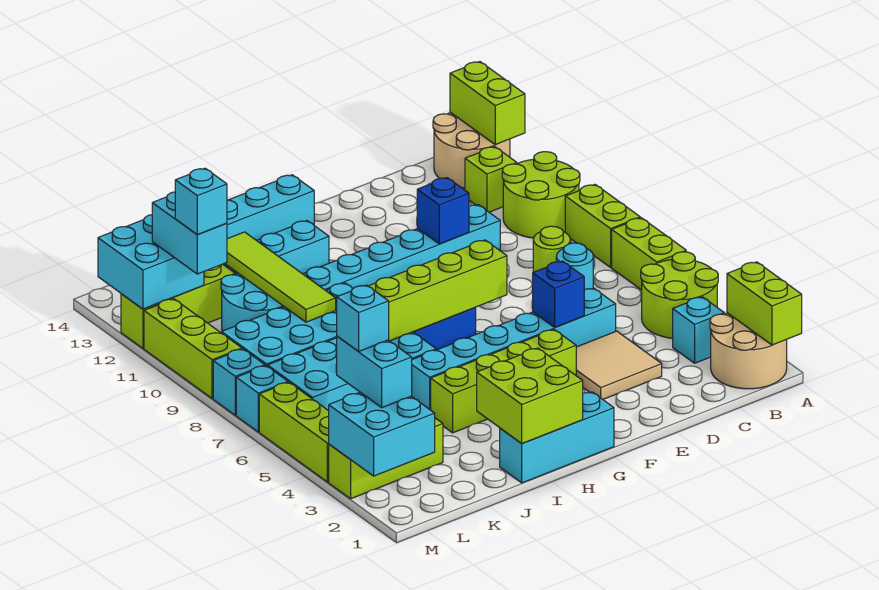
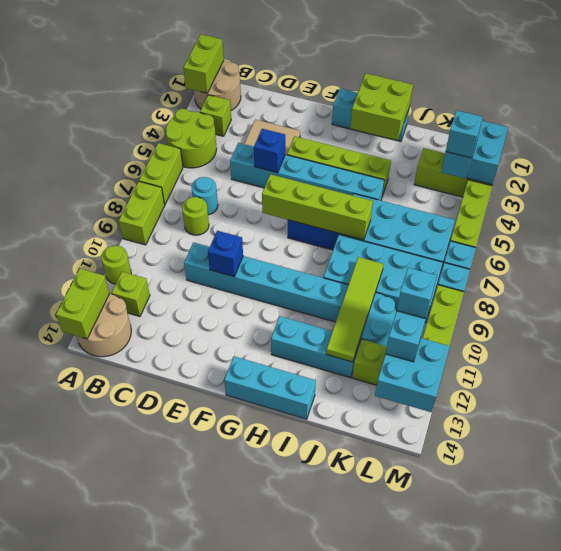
lime round brick A10:B11 level 1 -> lime round brick A11 level 1
cyan brick B3 level 1 -> lime brick B3 level 1

